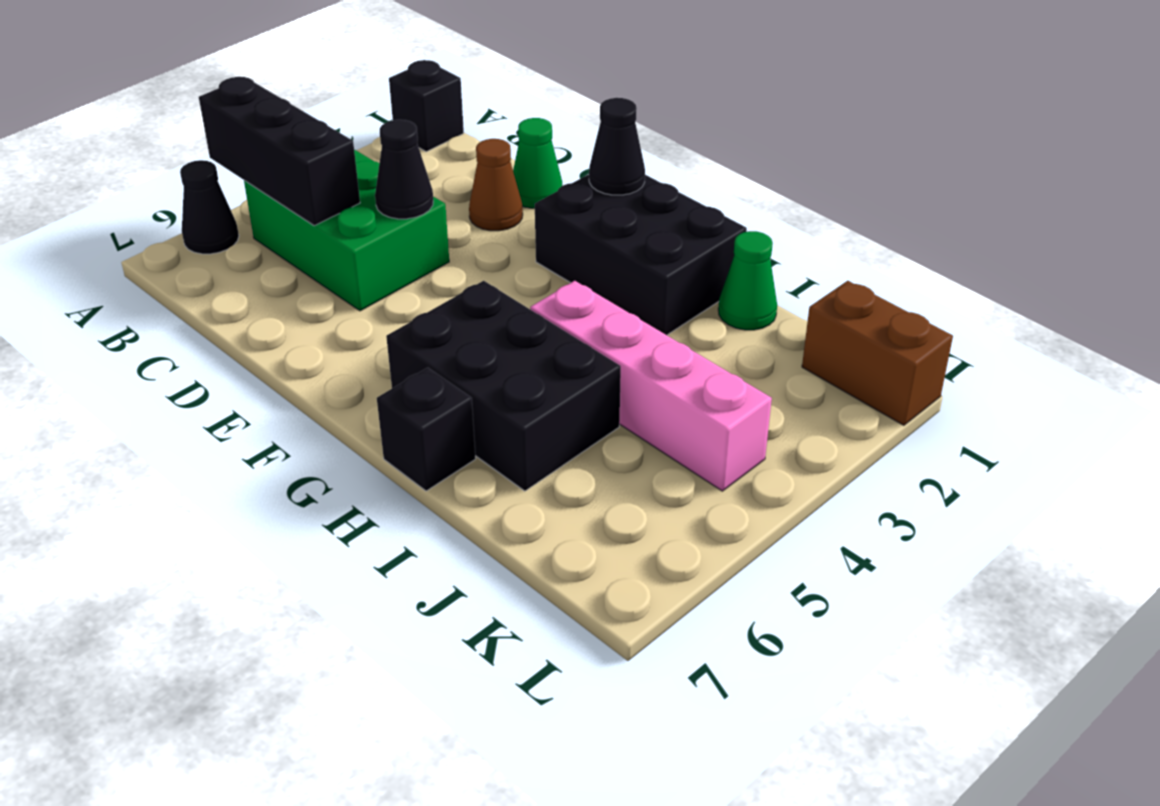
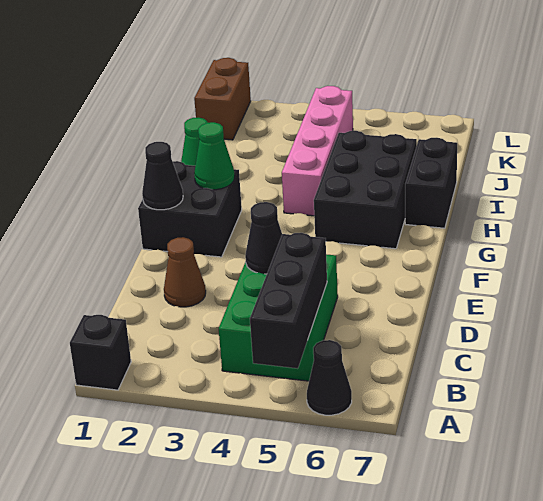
green cone D1 level 1 -> green cone G2 level 2
black brick F1:H2 level 1 -> black brick F1:G2 level 1
black brick H7 level 1 -> black brick H7:I7 level 1

